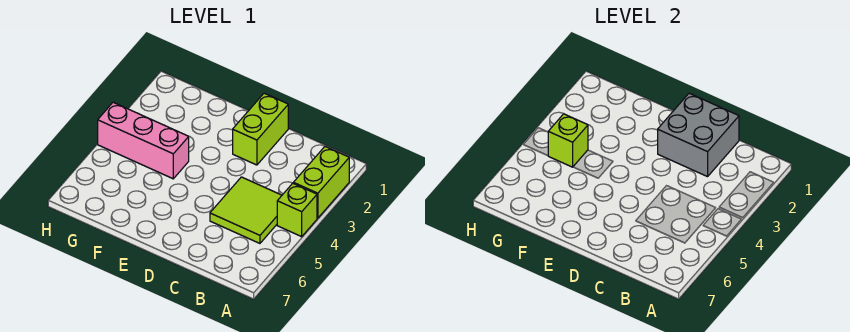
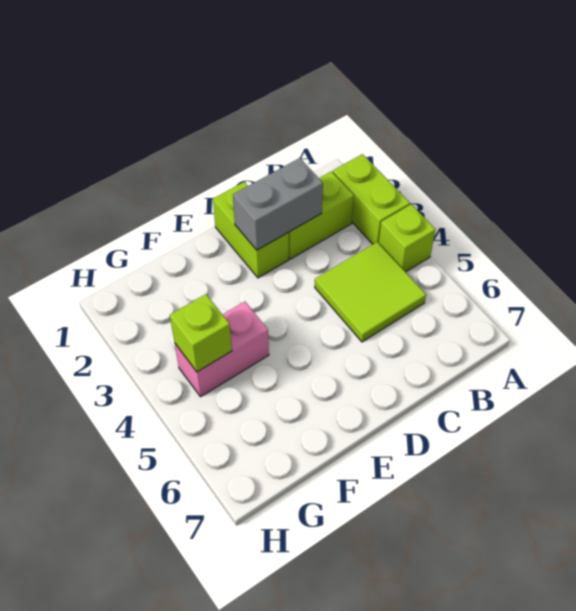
none -> lime brick B2:C2 level 1
grey brick C1:D2 level 2 -> grey brick C2:D2 level 2
pink brick F4:H4 level 1 -> pink brick F4:G4 level 1

